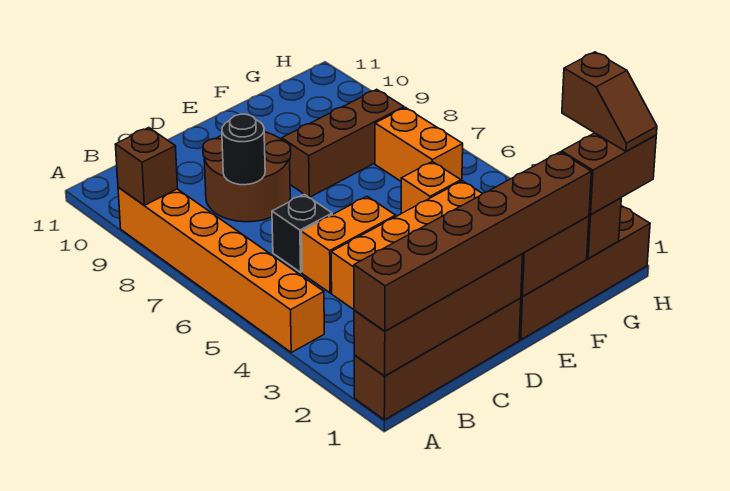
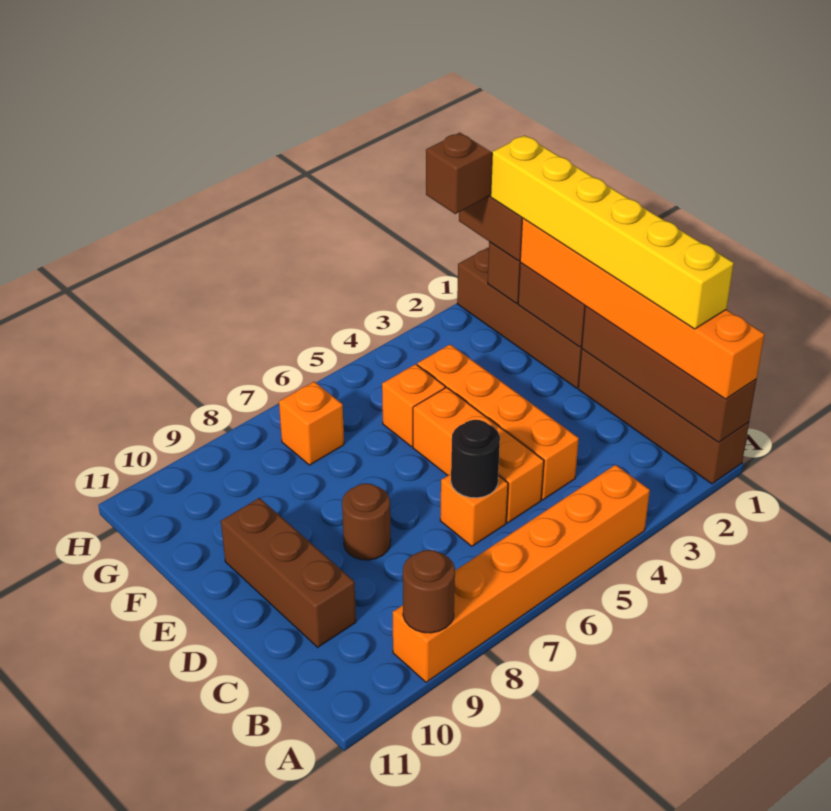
brown brick A1:F1 level 3 -> orange brick A1:F1 level 3
brown brick A9 level 2 -> brown round brick A9 level 2
none -> yellow brick B1:G1 level 4
orange brick C5:D5 level 1 -> orange brick C5:E5 level 1
black brick C6 level 1 -> orange brick C6 level 1
brown round brick C8:D9 level 1 -> brown round brick D8 level 1
black round brick C8 level 2 -> black round brick C6 level 2
brown brick E8:G8 level 1 -> brown brick C10:E10 level 1
orange brick G6:G7 level 1 -> orange brick G7 level 1

